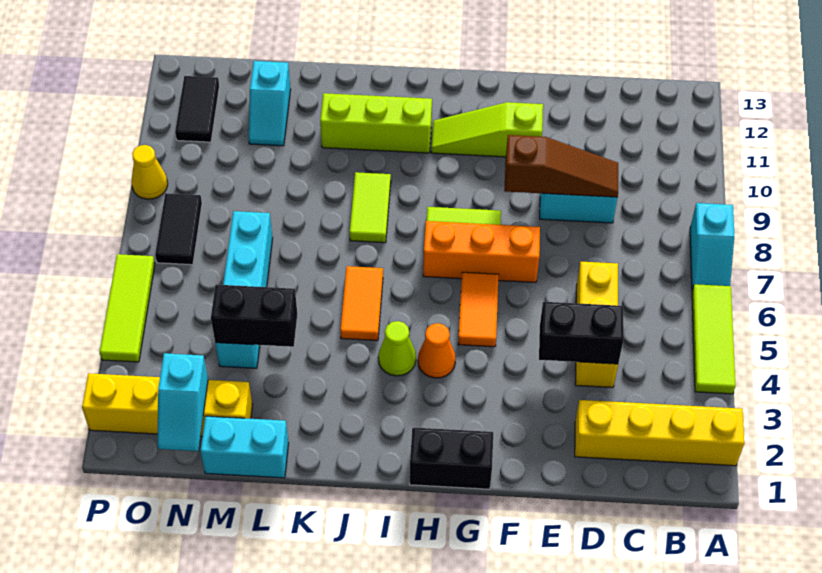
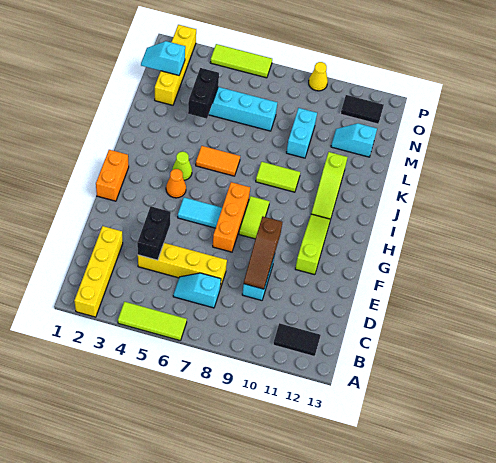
cyan slope A7:A8 level 1 top 8 -> cyan slope C6:C7 level 1 top 7
yellow brick D4:D6 level 1 -> yellow brick D4:D7 level 1
black brick G1:H1 level 1 -> orange brick G1:H1 level 1
orange tile G5:G6 level 1 -> cyan tile G5:G6 level 1
lime brick I11:K11 level 1 -> lime slope I11:K11 level 1 top K
cyan brick L1:M1 level 1 -> cyan brick L9:M9 level 1
black tile O7:O8 level 1 -> black tile B11:B12 level 1

